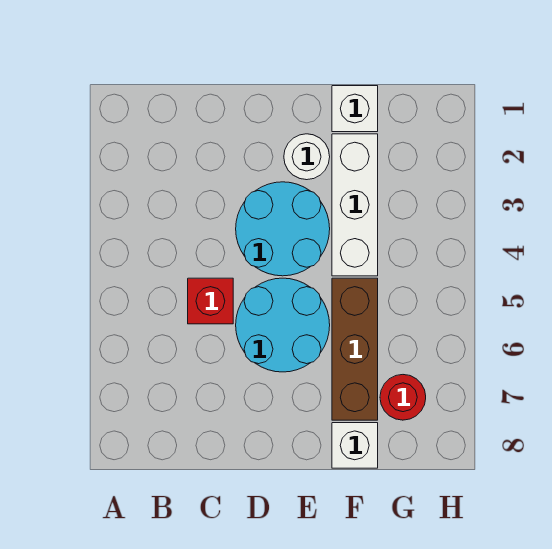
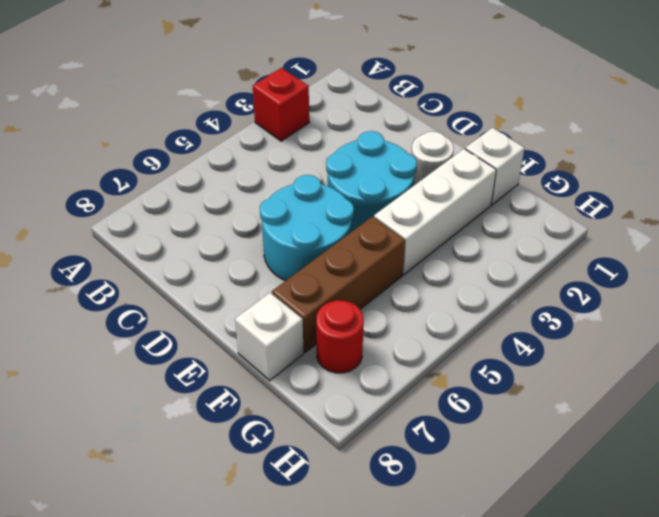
red brick C5 level 1 -> red brick A3 level 1

